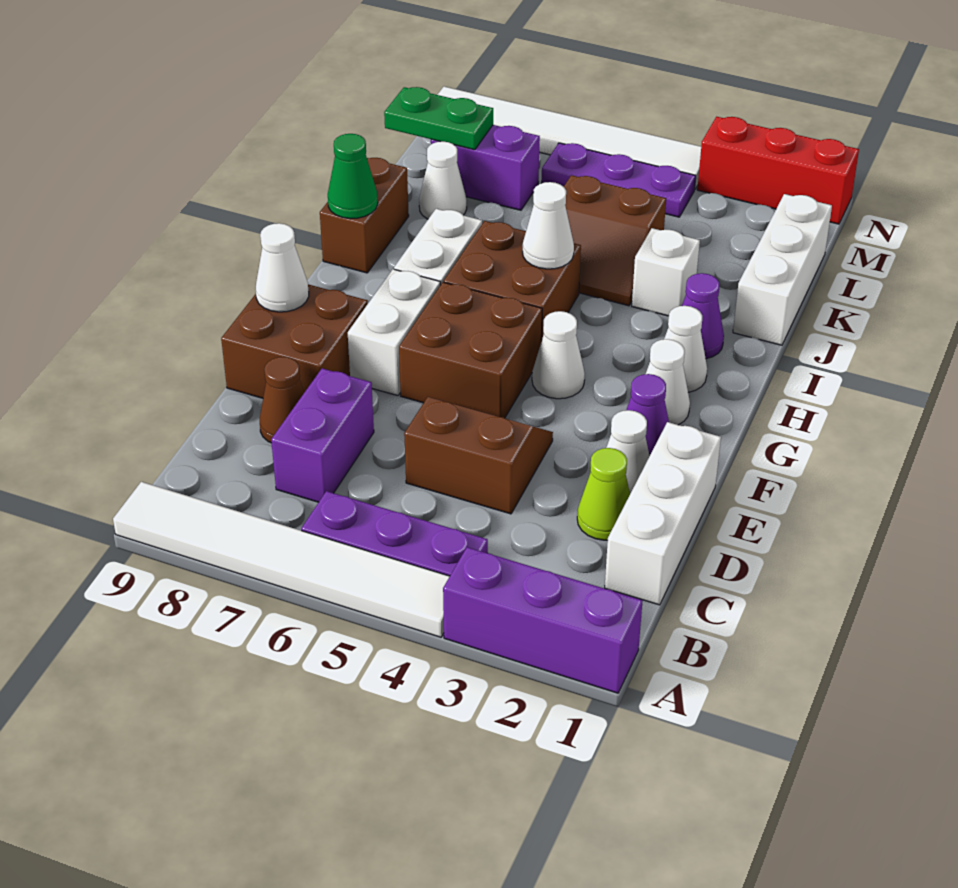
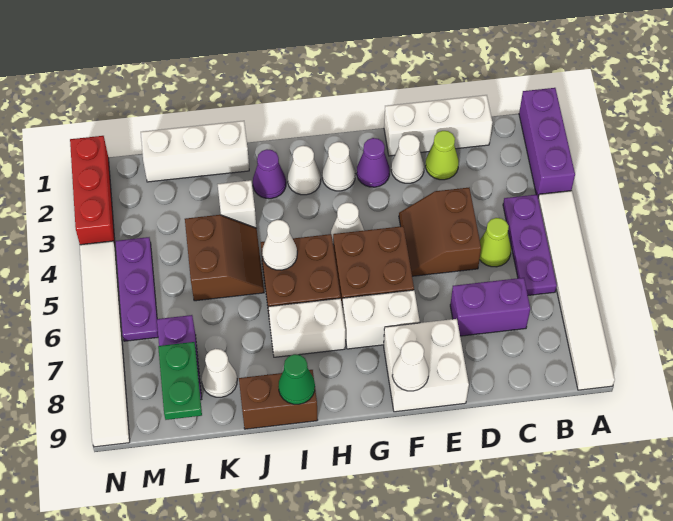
none -> lime cone C5 level 1
brown cone D8 level 1 -> none
brown brick E8:F9 level 1 -> white brick E8:F9 level 1

